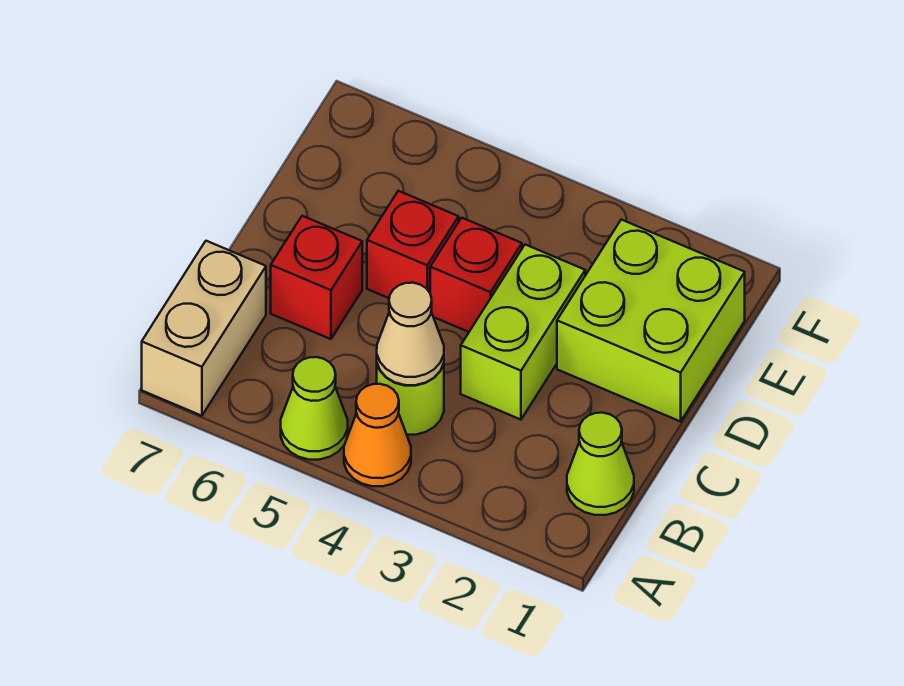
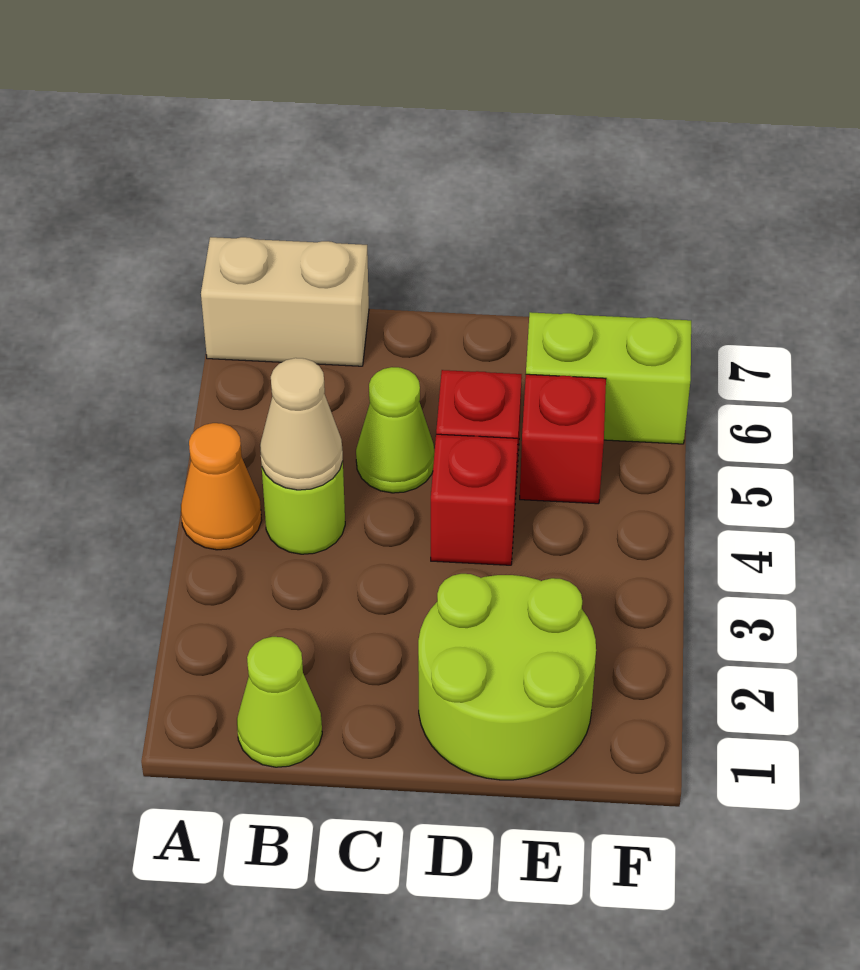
lime cone A5 level 1 -> lime cone C5 level 1
lime brick C3:D3 level 1 -> lime brick E6:F6 level 1
red brick C6 level 1 -> red brick E5 level 1
lime brick D1:E2 level 1 -> lime round brick D1:E2 level 1

